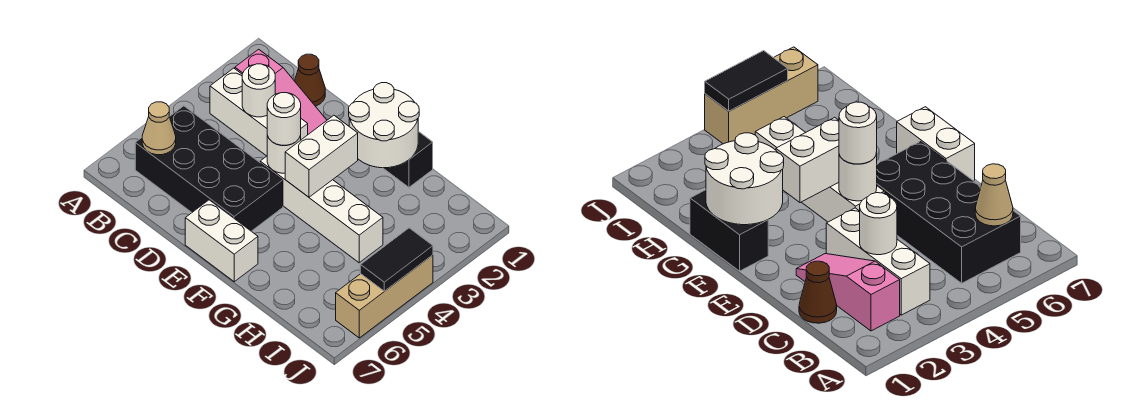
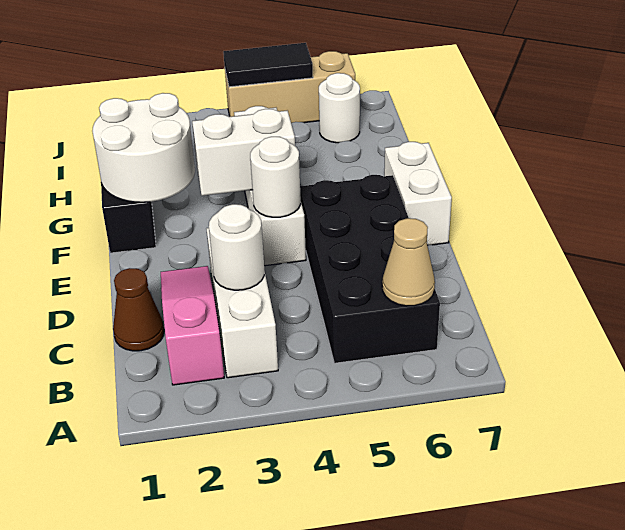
white round brick E4 level 3 -> white round brick I6 level 1

